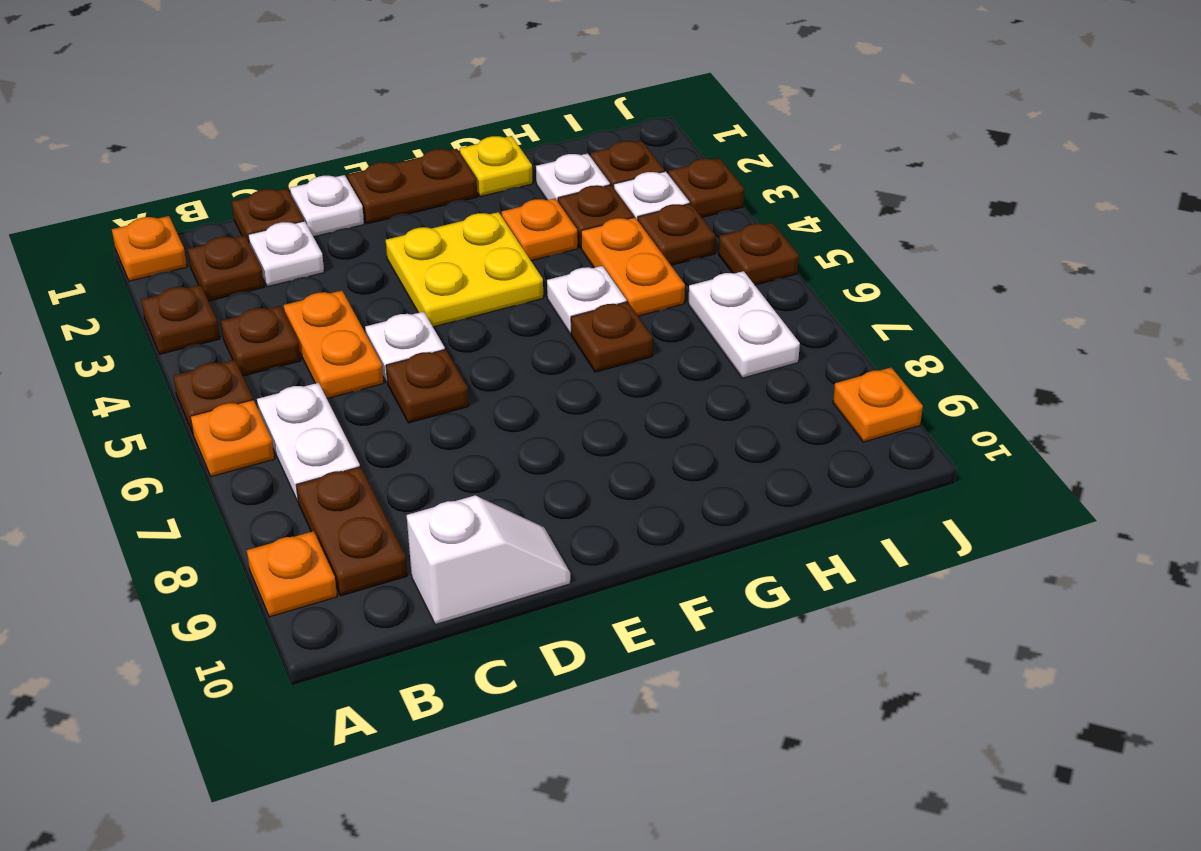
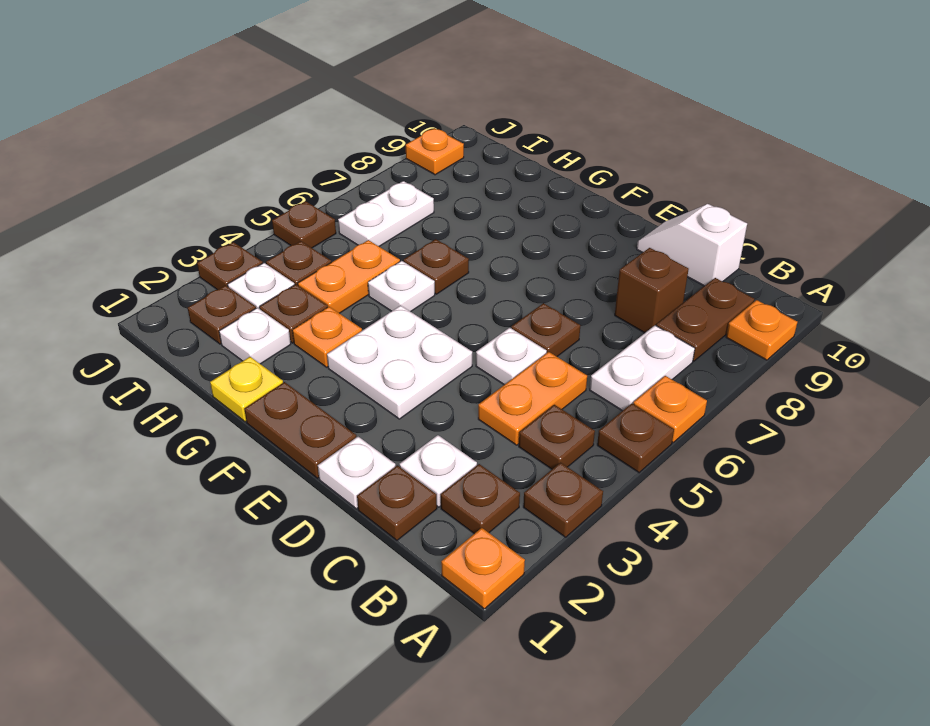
none -> brown brick C8 level 1
yellow plate E3:F4 level 1 -> white plate E3:F4 level 1

